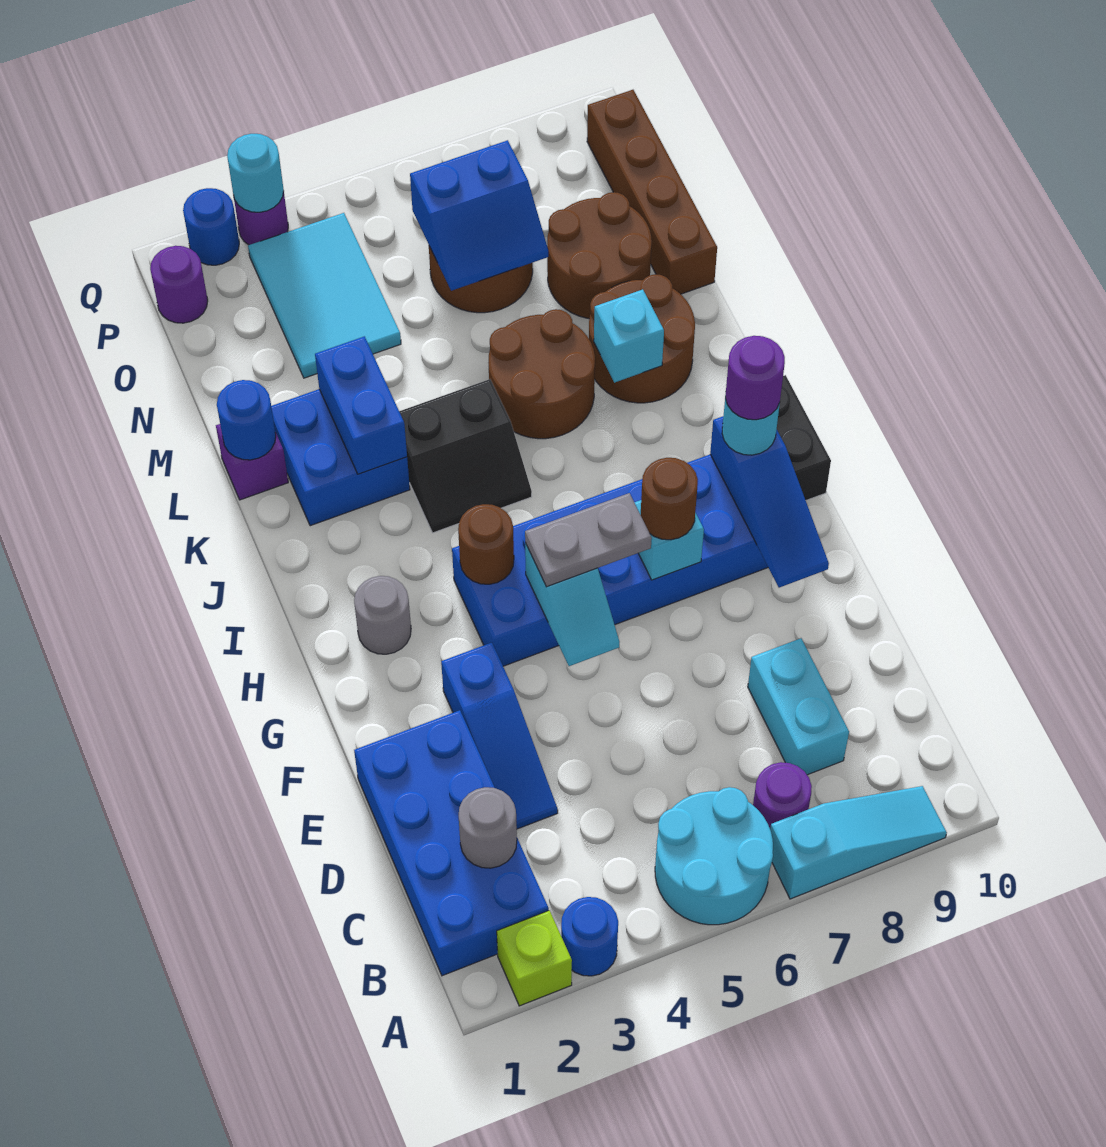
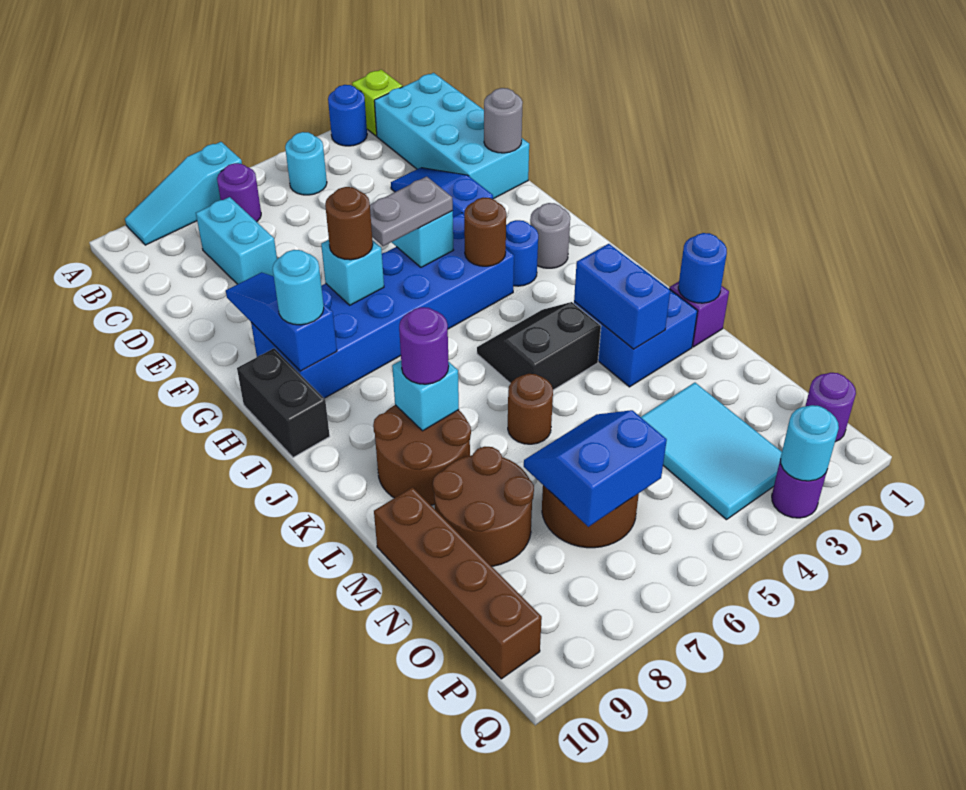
cyan round brick A5:B6 level 1 -> cyan round brick B5 level 1
blue brick B1:E2 level 1 -> cyan brick B1:E2 level 1
grey round brick C2 level 2 -> grey round brick E1 level 2
purple round brick H9 level 4 -> purple round brick K8 level 3
brown round brick K6:L7 level 1 -> brown round brick L6 level 1
blue round brick Q2 level 1 -> blue round brick H3 level 1

